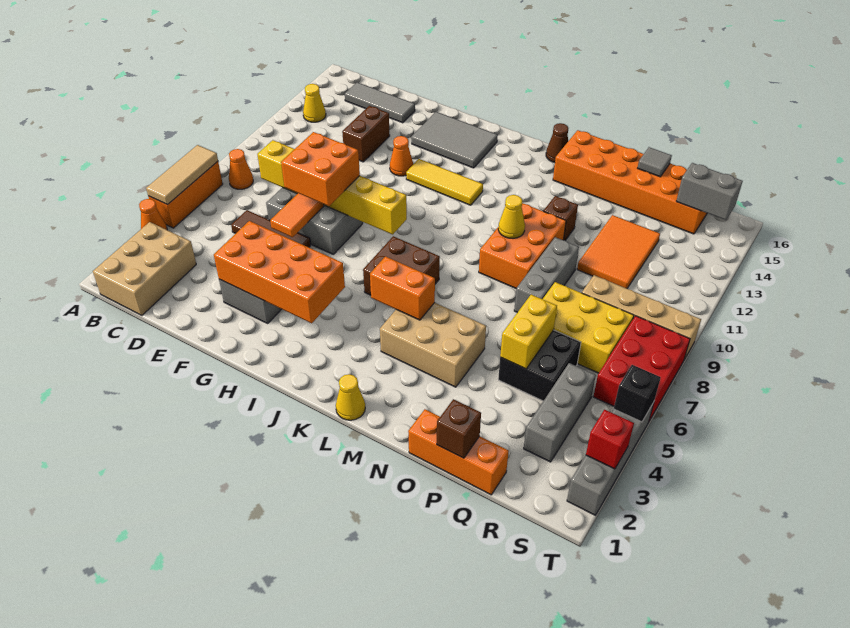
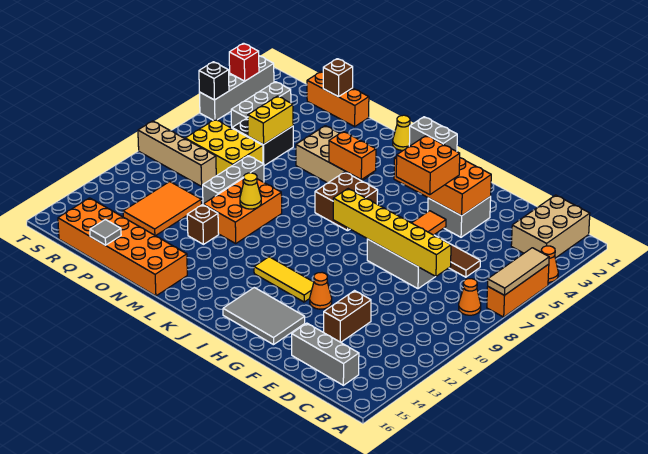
yellow cone B13 level 1 -> none
grey tile C15:E15 level 1 -> grey brick C15:E15 level 1
orange brick F7:G8 level 3 -> orange brick G4:H5 level 3
brown cone L16 level 1 -> none
grey brick R15:S15 level 2 -> grey brick H3:I3 level 3
red brick S6:T8 level 1 -> none

